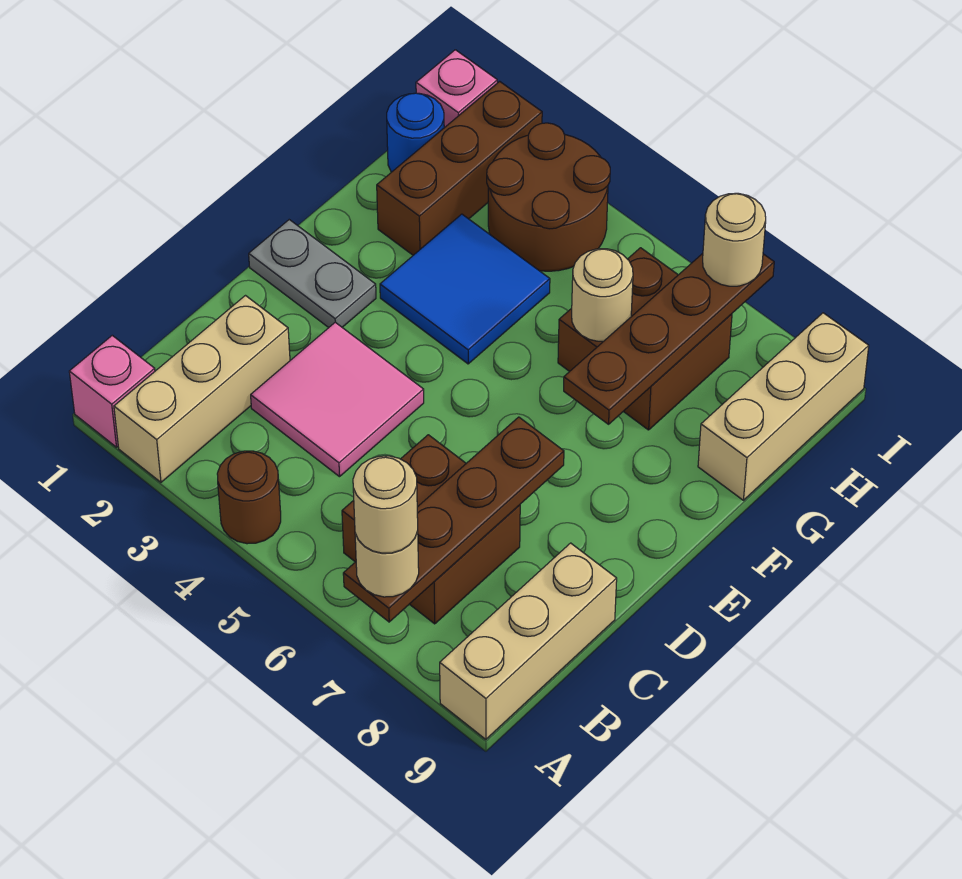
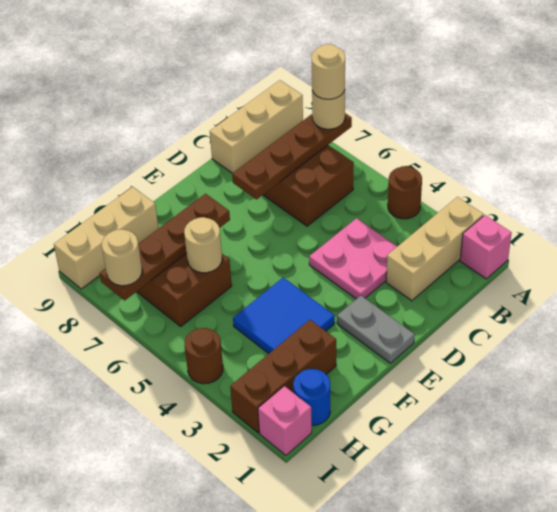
pink tile C3:D4 level 1 -> pink plate C3:D4 level 1
brown round brick H3:I4 level 1 -> brown round brick I4 level 1

